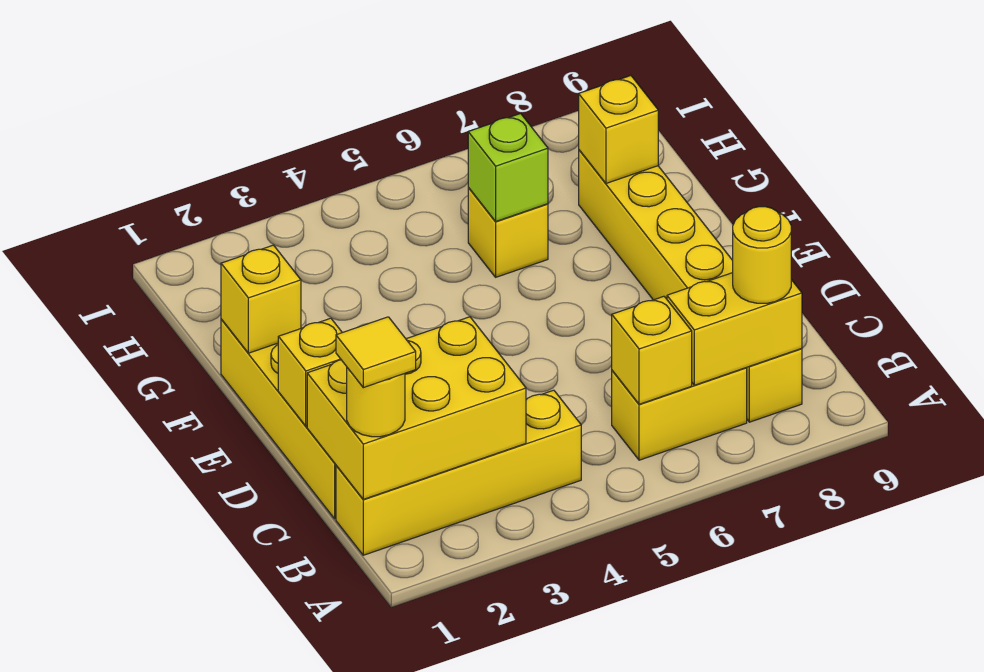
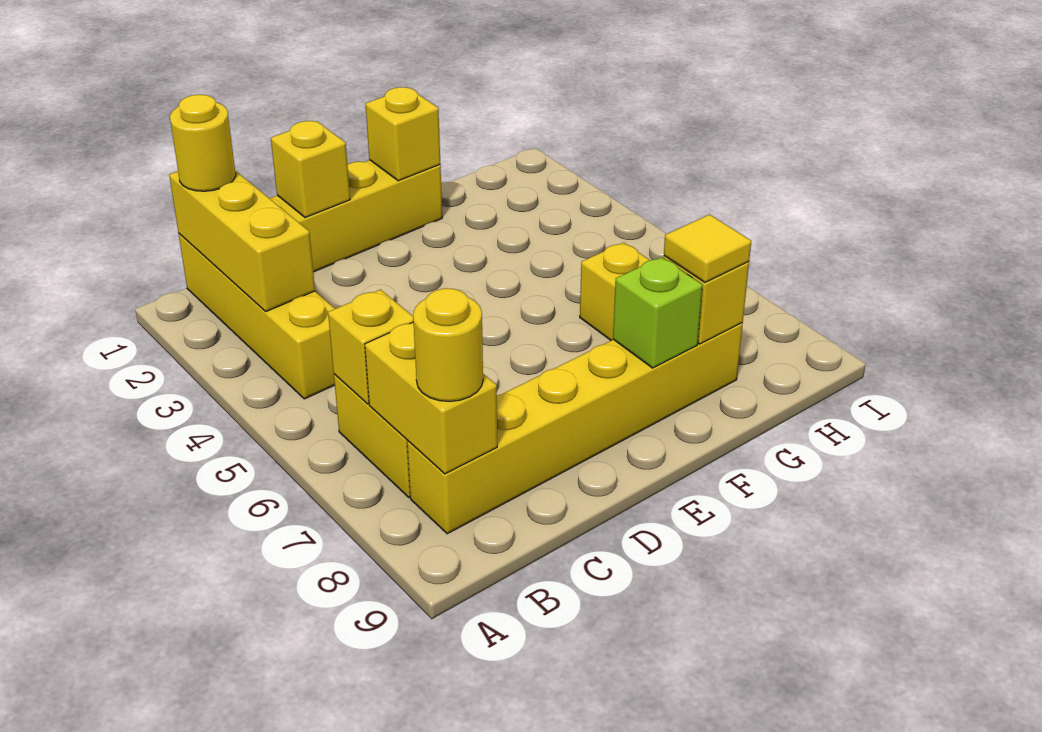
yellow brick B1:C3 level 2 -> yellow brick B1:B3 level 2
yellow tile B1 level 4 -> yellow tile G8 level 3
lime brick G6 level 2 -> lime brick F8 level 2

